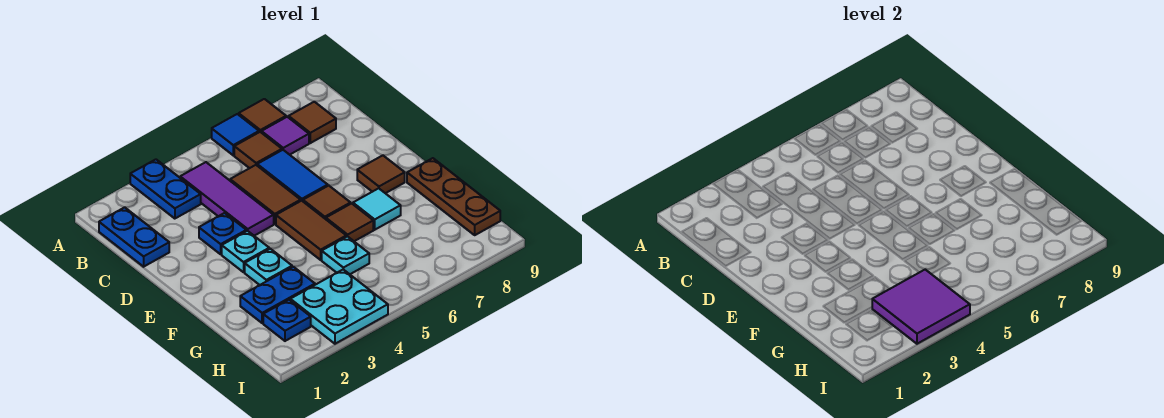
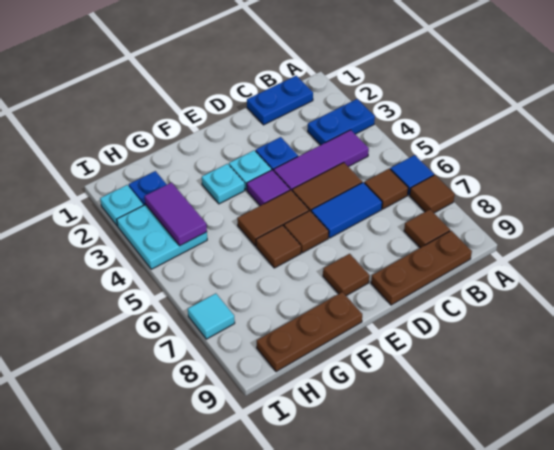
purple tile B7 level 1 -> purple tile E4 level 1
none -> brown plate B9:D9 level 1
cyan tile F7 level 1 -> cyan tile I7 level 1
blue plate G2:G3 level 1 -> none
cyan plate G5 level 1 -> cyan plate I2 level 1
purple tile H3:I4 level 2 -> purple tile H3:H4 level 2

